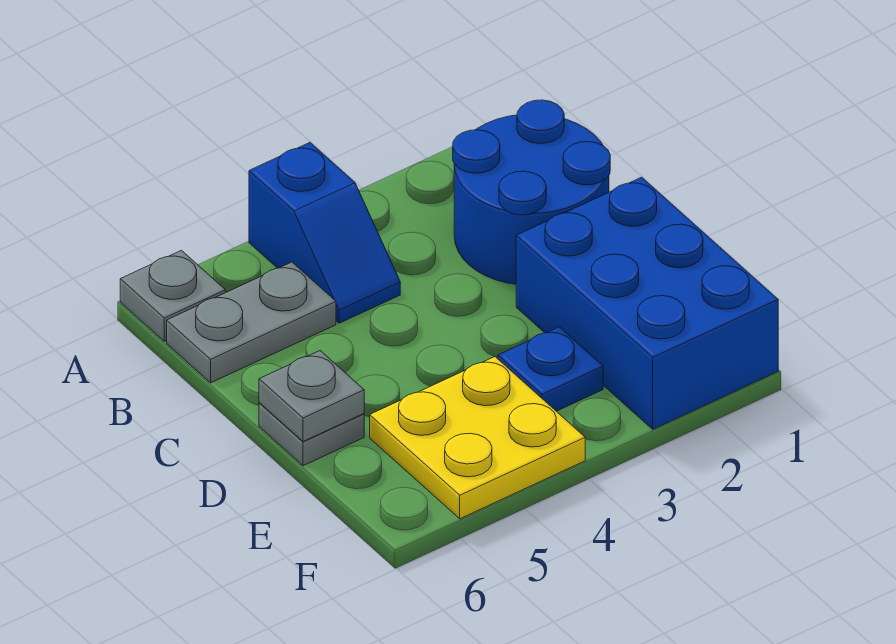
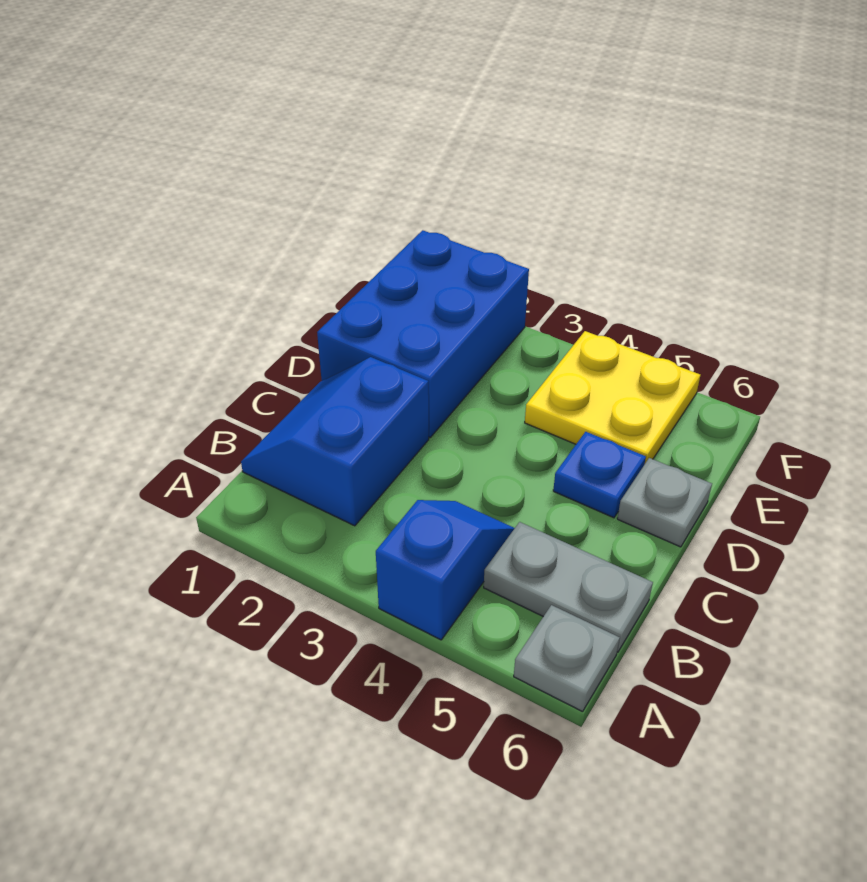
blue round brick B1:C2 level 1 -> blue slope B1:C2 level 1 top 2
grey plate D6 level 2 -> none
blue plate E3 level 1 -> blue plate D5 level 1

